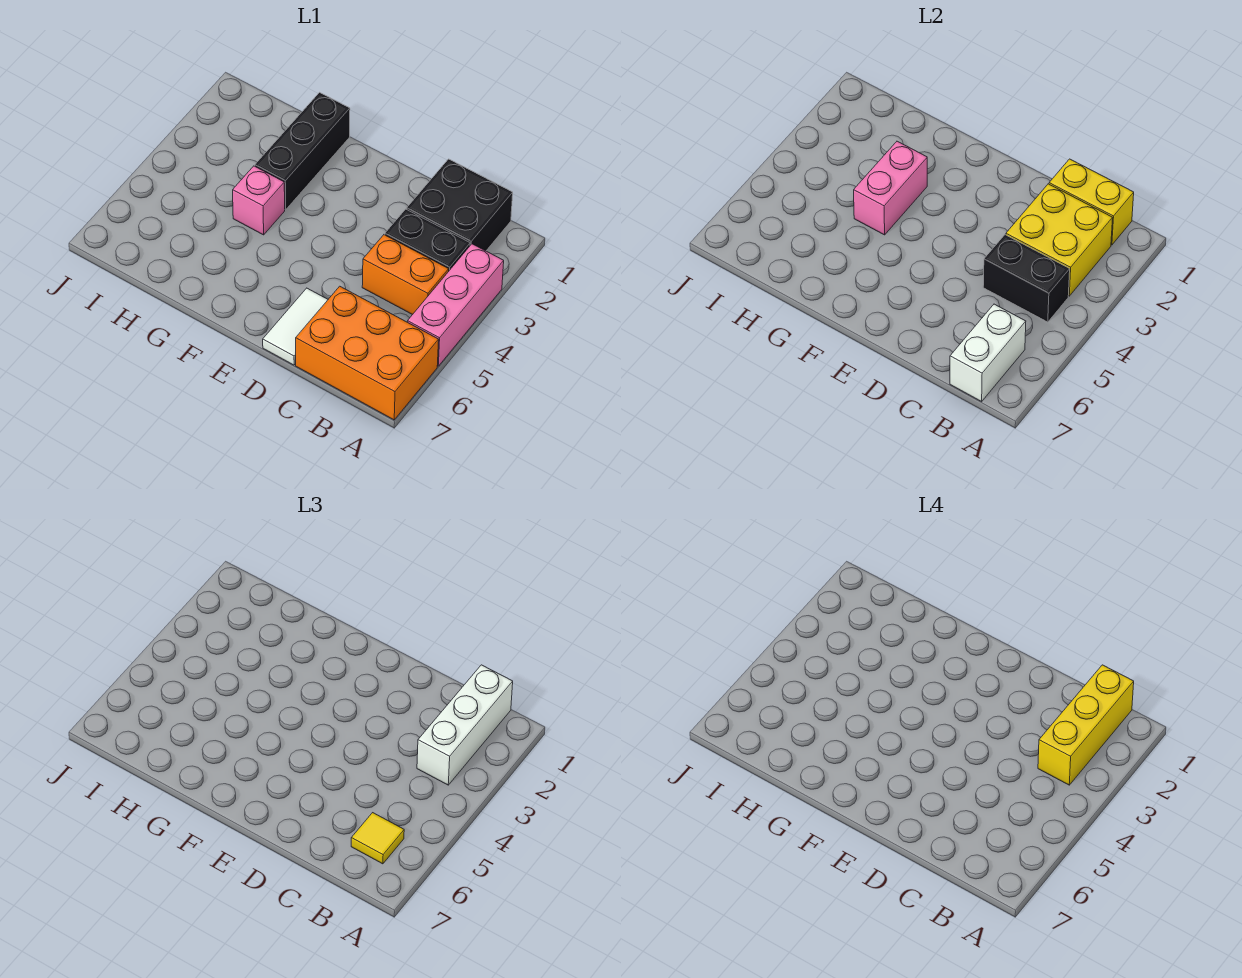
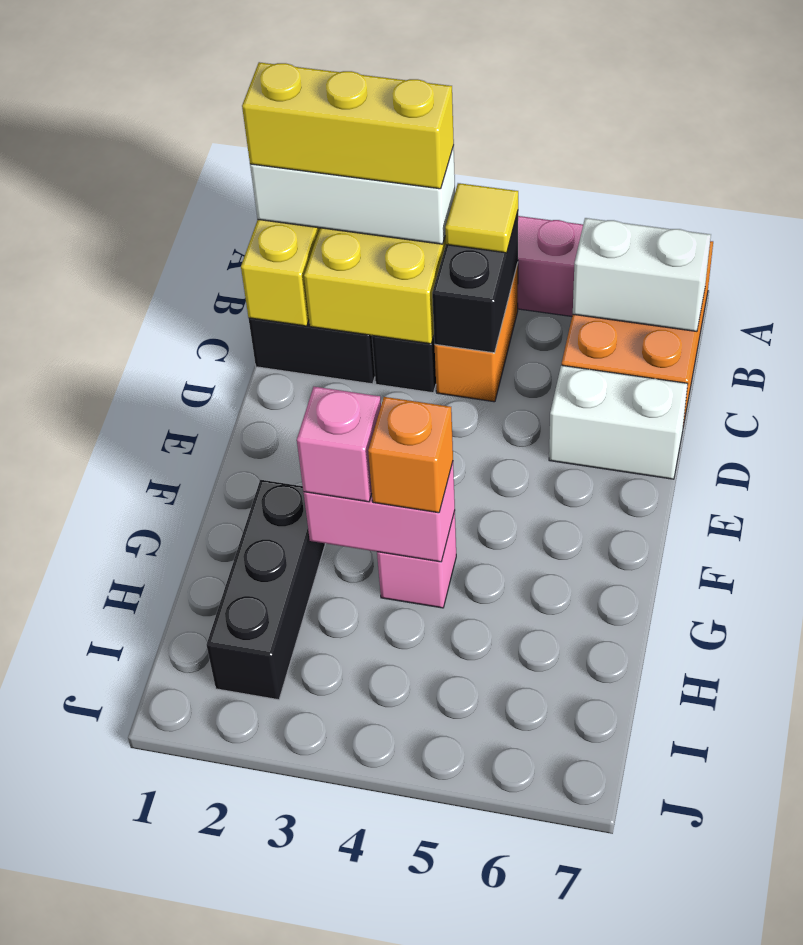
yellow tile B6 level 3 -> yellow tile B4 level 3
white tile D6:D7 level 1 -> white brick D6:D7 level 1
black brick G1:G3 level 1 -> black brick G2:I2 level 1
none -> pink brick G3 level 3
none -> orange brick G4 level 3

